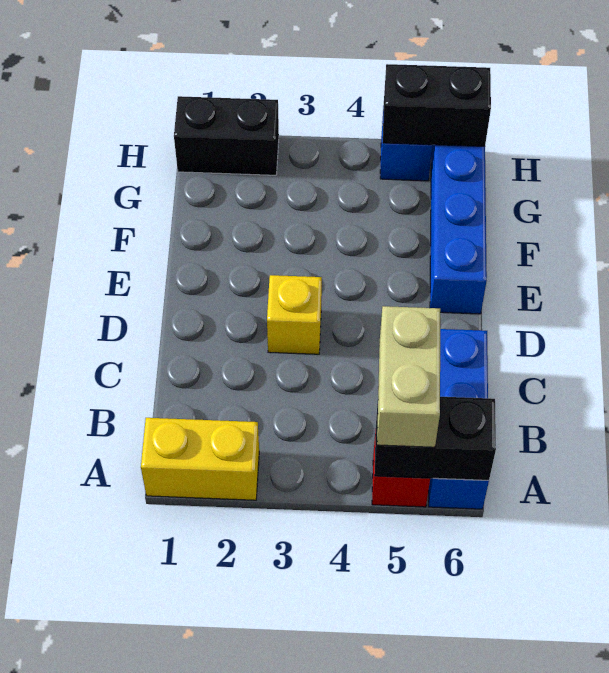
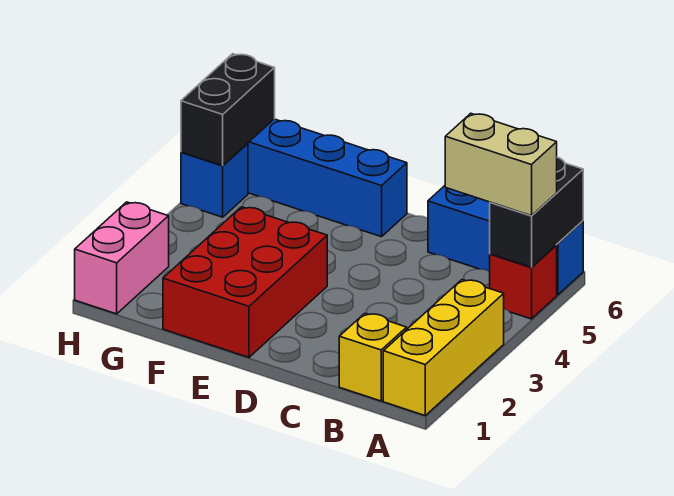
yellow brick A1:A2 level 1 -> yellow brick A1:A3 level 1
yellow brick D3 level 1 -> yellow brick B1 level 1
none -> red brick E1:F3 level 1
black brick H1:H2 level 1 -> pink brick H1:H2 level 1

